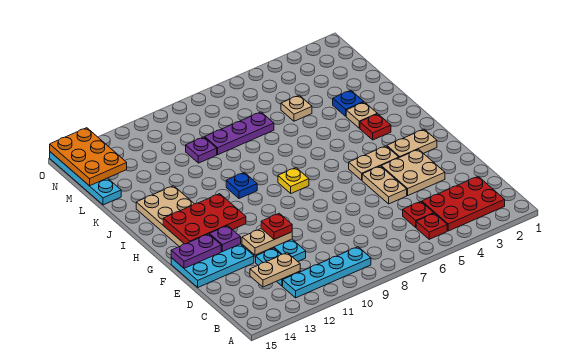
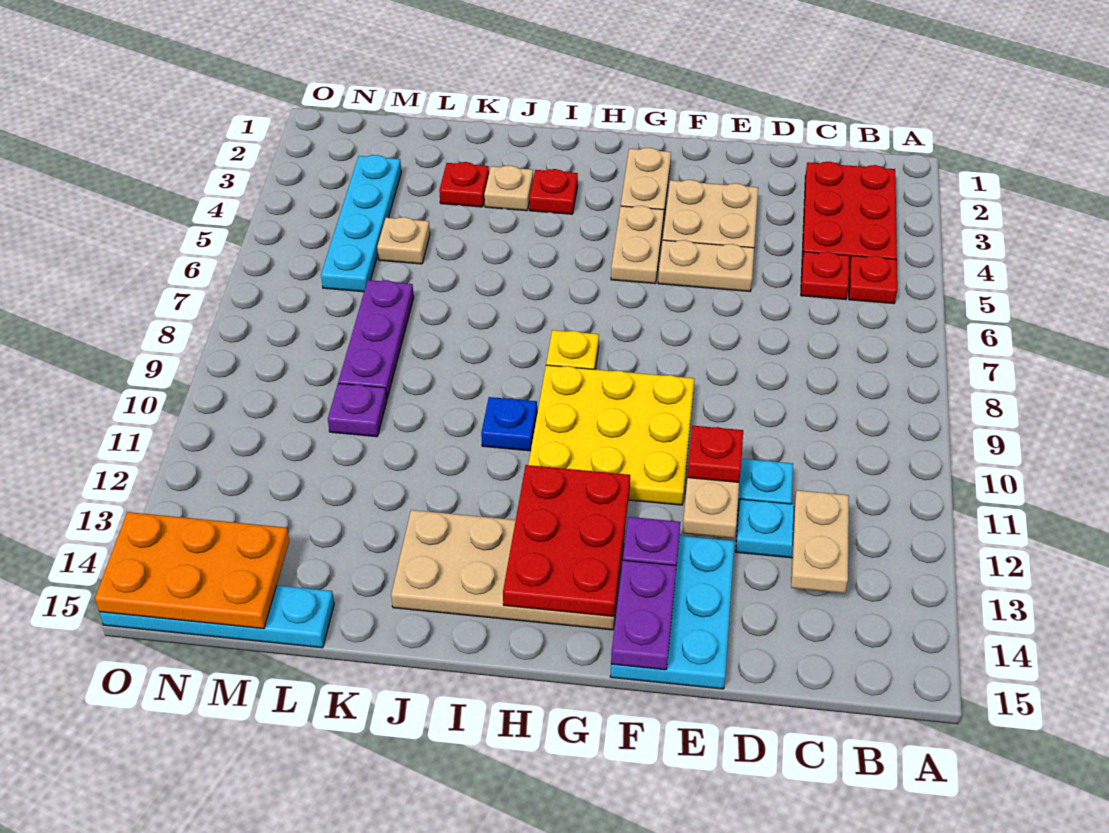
cyan plate B9:B12 level 1 -> cyan plate M3:M6 level 1
none -> yellow plate F9:H11 level 1
blue plate K3 level 1 -> red plate K3 level 1

